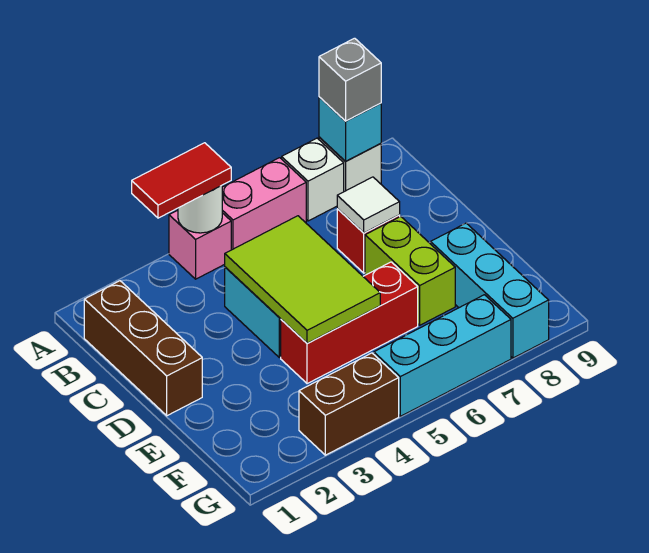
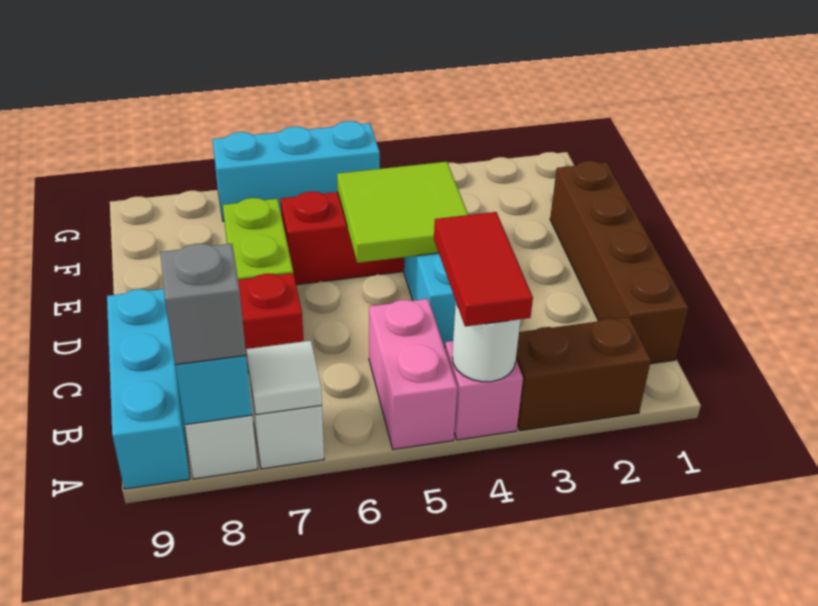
red tile A3:A4 level 3 -> red tile A4:B4 level 3
pink brick A5:A6 level 1 -> pink brick A5:B5 level 1
brown brick B1:D1 level 1 -> brown brick B1:E1 level 1
lime tile C4:E5 level 2 -> lime tile D4:E5 level 2
white tile C7 level 2 -> white tile A7 level 2
cyan brick E8:G8 level 1 -> cyan brick A9:C9 level 1
brown brick G3:G4 level 1 -> brown brick A2:A3 level 1

